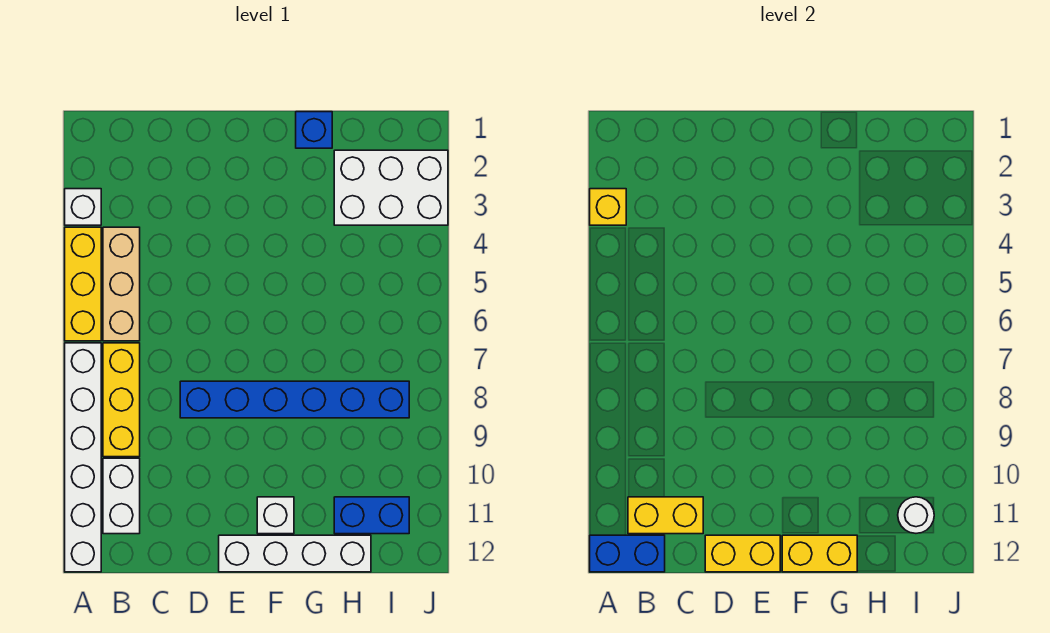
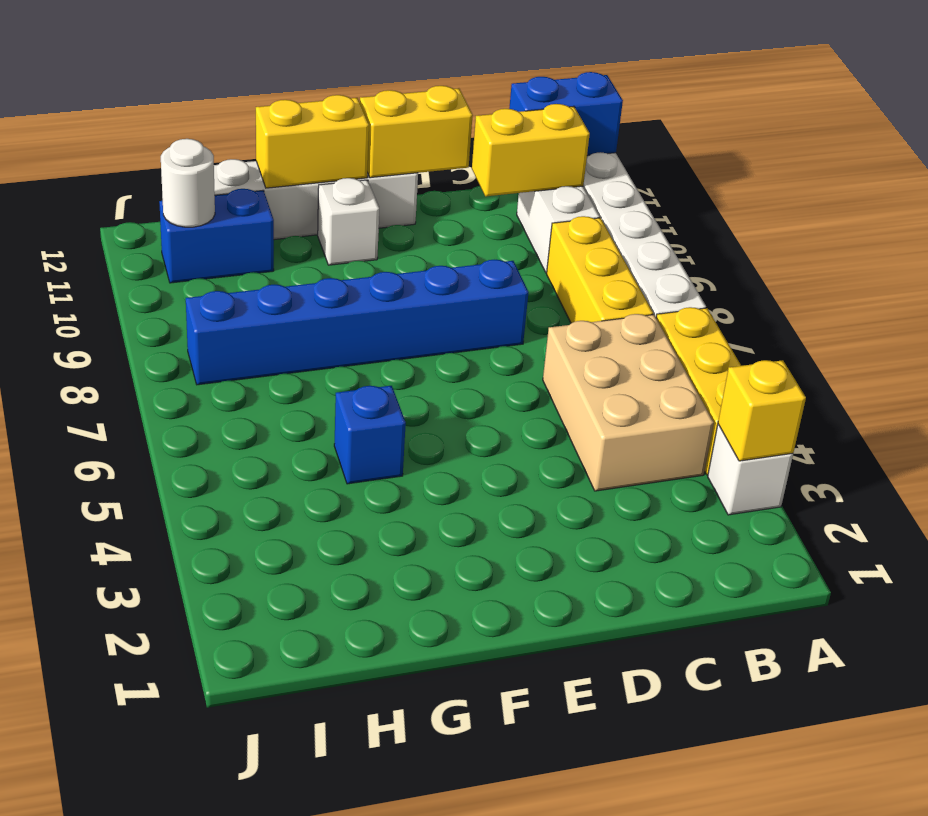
tan brick B4:B6 level 1 -> tan brick B4:C6 level 1
blue brick G1 level 1 -> blue brick G5 level 1
white brick H2:J3 level 1 -> none

